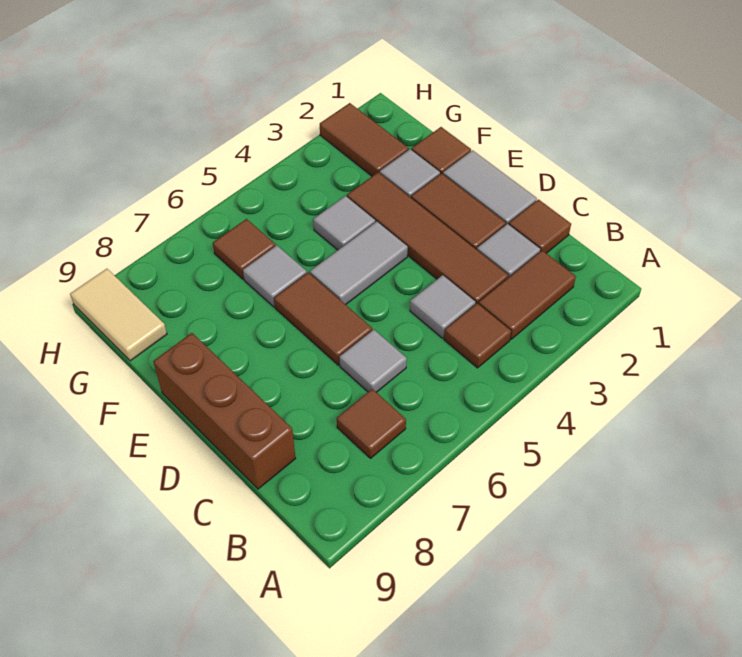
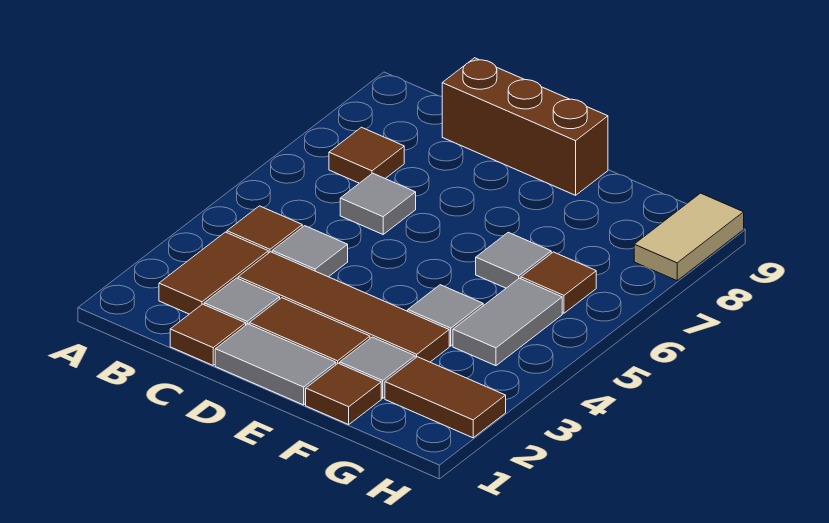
brown tile D6:E6 level 1 -> none
grey tile E4:E5 level 1 -> grey tile G4:G5 level 1
tan tile G9:H9 level 1 -> tan tile H8:H9 level 1

